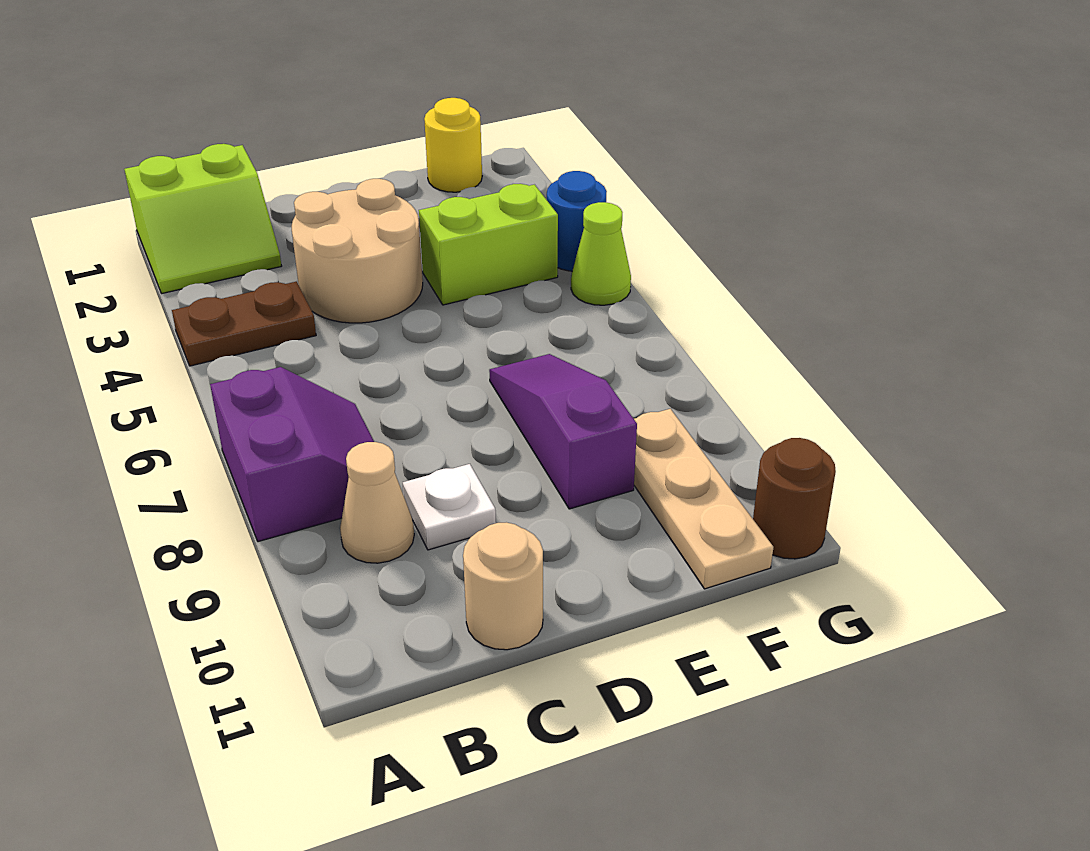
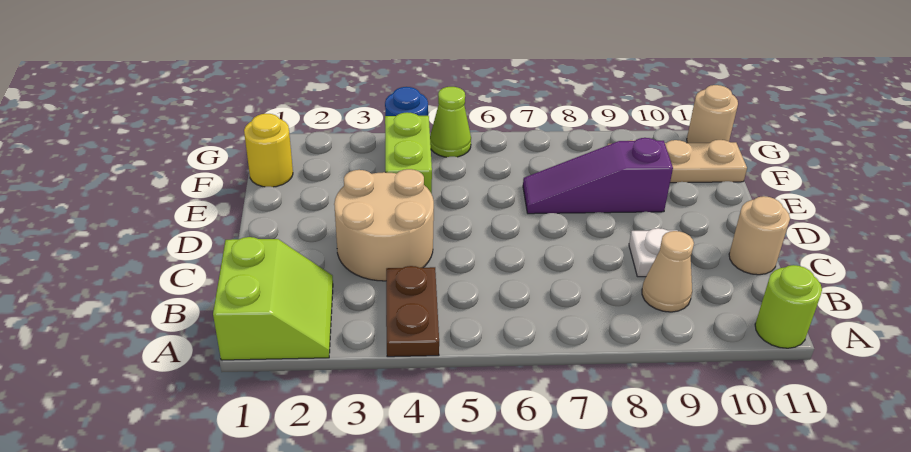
purple slope A7:B8 level 1 top A -> none
none -> lime round brick A11 level 1
brown round brick G11 level 1 -> tan round brick G11 level 1

